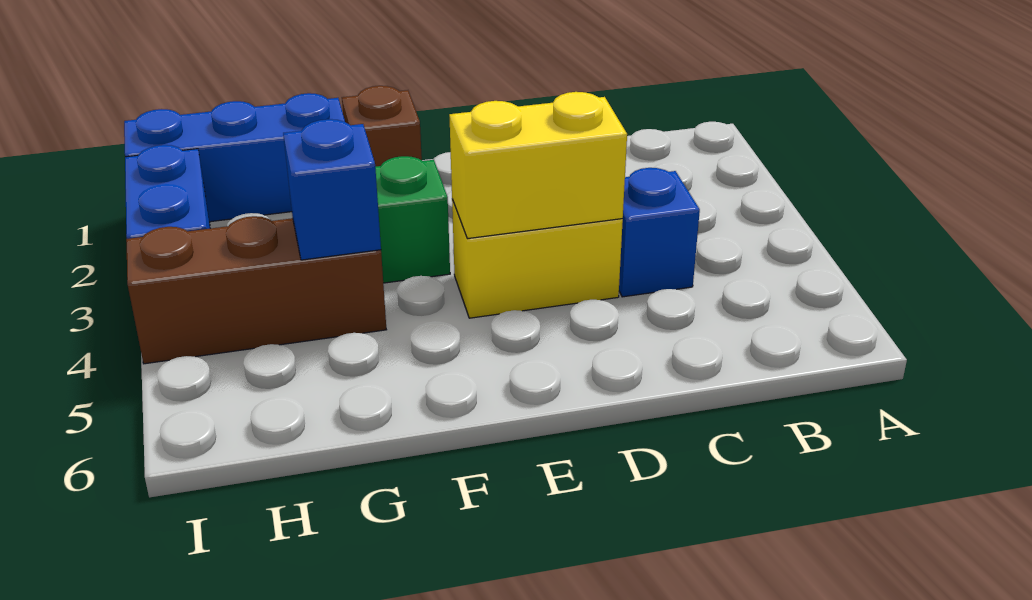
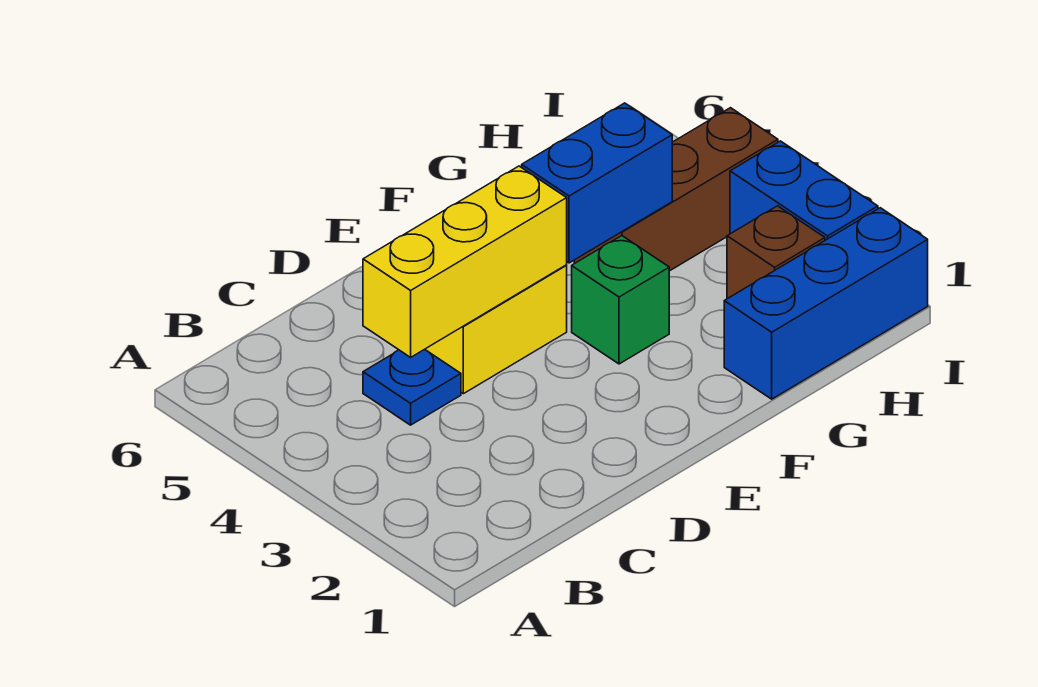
blue brick C4 level 1 -> blue plate C4 level 1
yellow brick D4:E4 level 2 -> yellow brick C4:E4 level 2
brown brick F1 level 1 -> brown brick H2 level 1
blue brick G4 level 2 -> blue brick F4:G4 level 2

